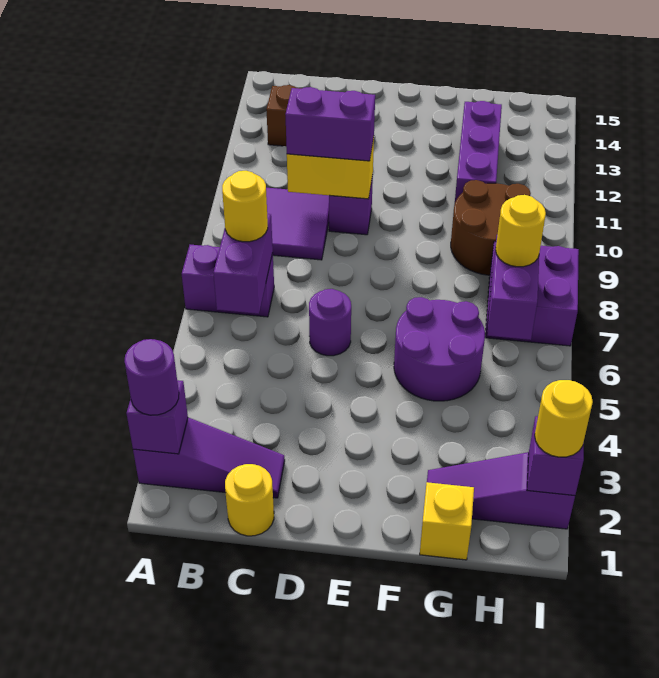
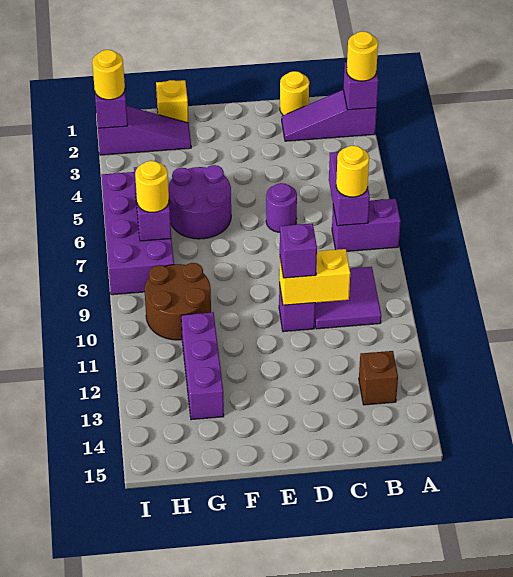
purple round brick A2 level 3 -> yellow round brick A2 level 3
purple brick C10:D10 level 3 -> purple brick D10 level 3
purple brick H7:I8 level 1 -> purple brick H5:I8 level 1

